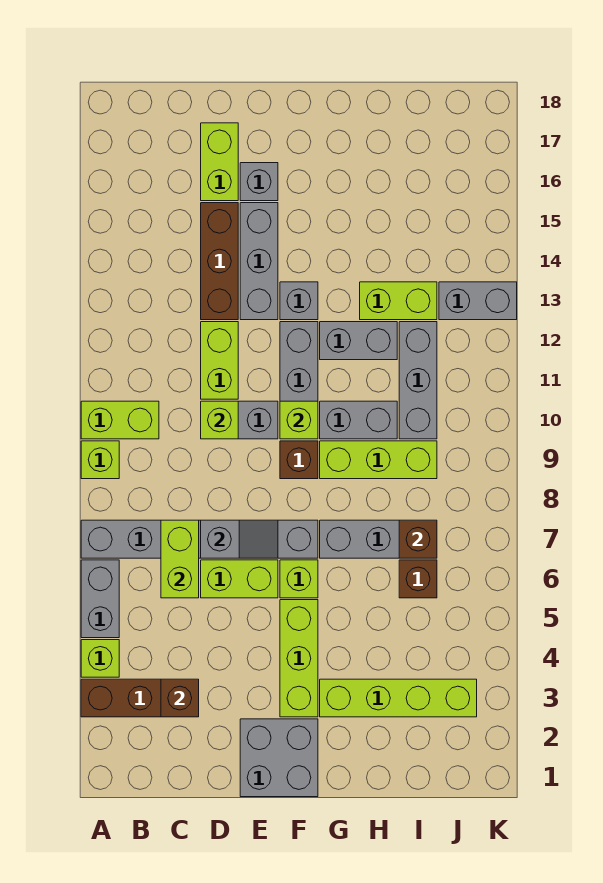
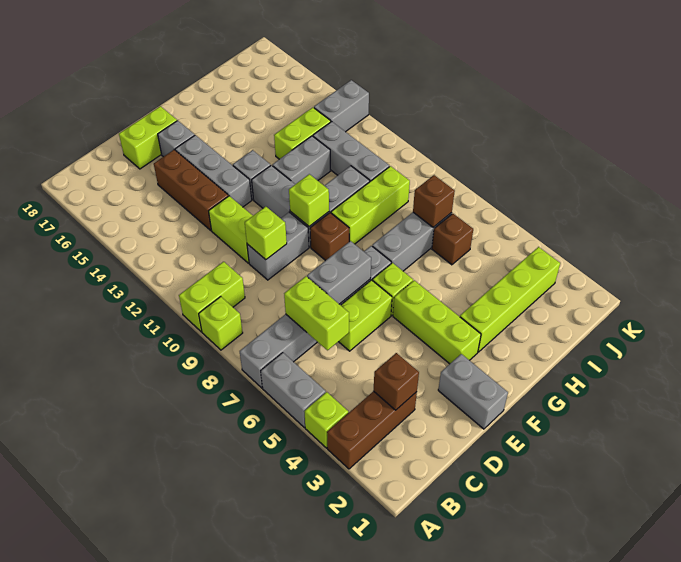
grey slope D7:E7 level 2 top D -> grey brick D7:E7 level 2
lime brick D16:D17 level 1 -> lime brick D17:E17 level 1
grey brick E1:F2 level 1 -> grey brick E1:E2 level 1

